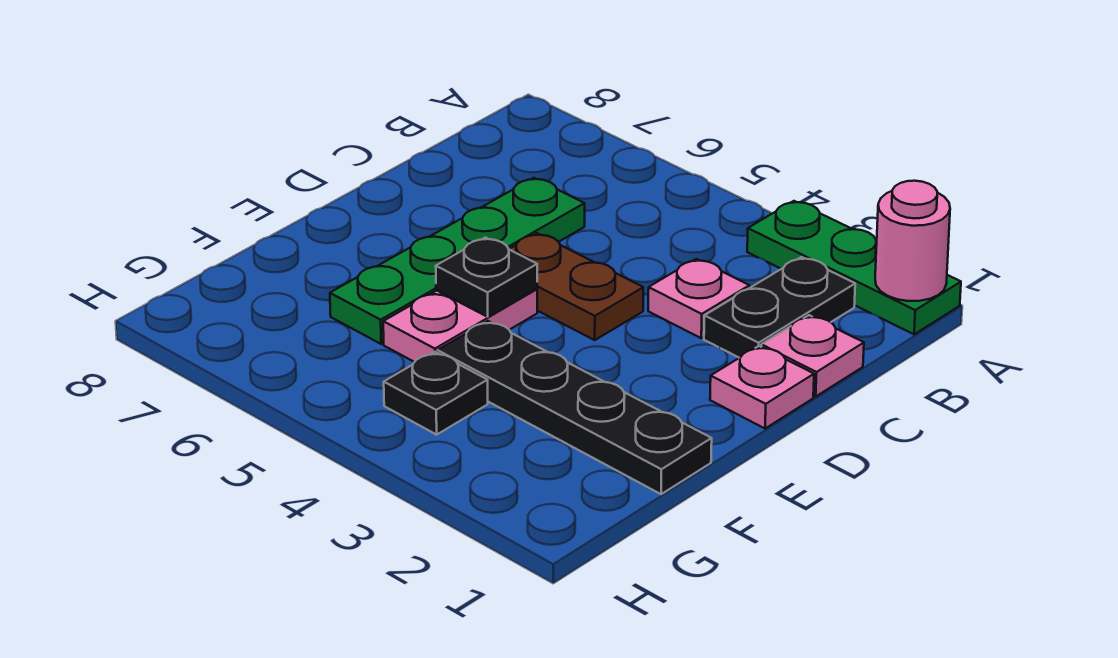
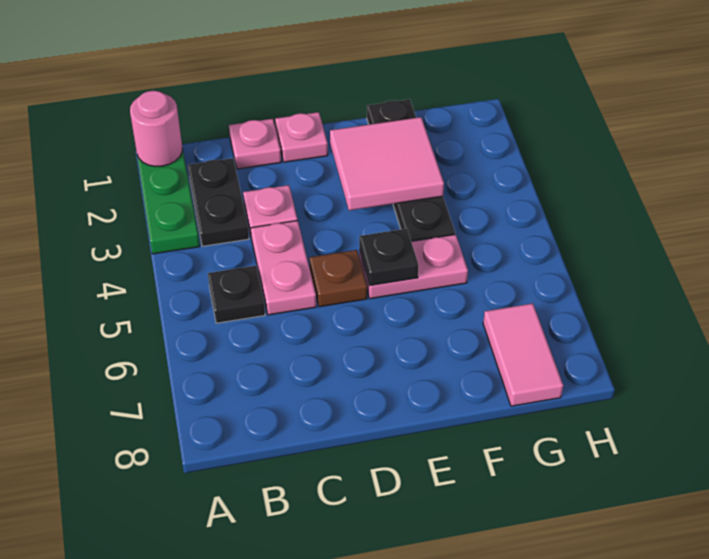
black plate B2:C2 level 1 -> black plate B2:B3 level 1
none -> pink plate C4:C5 level 1
green plate C6:F6 level 1 -> none
brown plate D4:D5 level 1 -> brown plate D5 level 1
none -> pink tile E2:F3 level 2
black plate G4 level 1 -> black plate B5 level 1
none -> pink tile G7:G8 level 1

